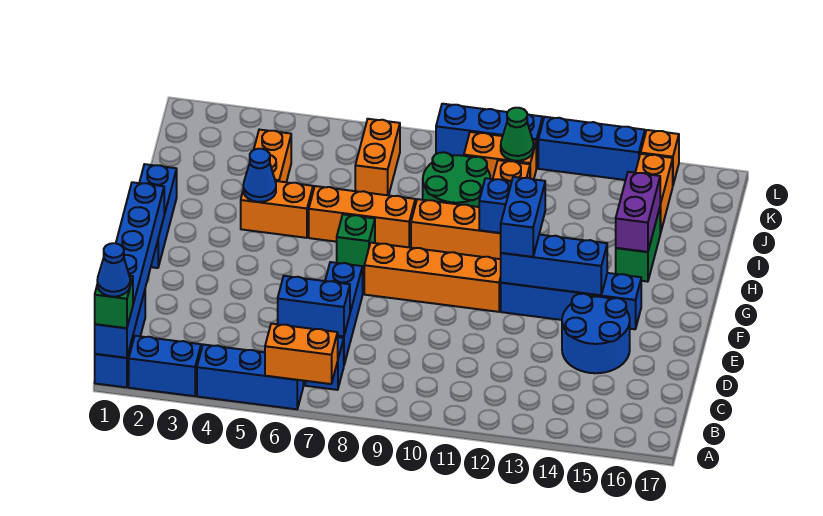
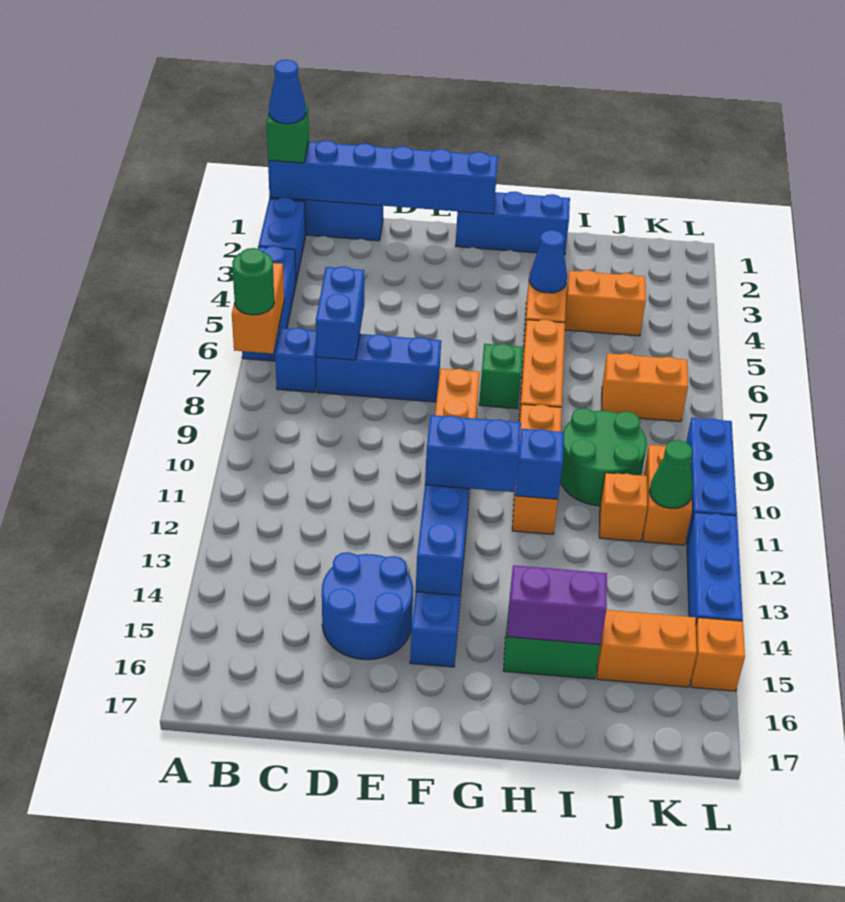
none -> green round brick A7 level 3

